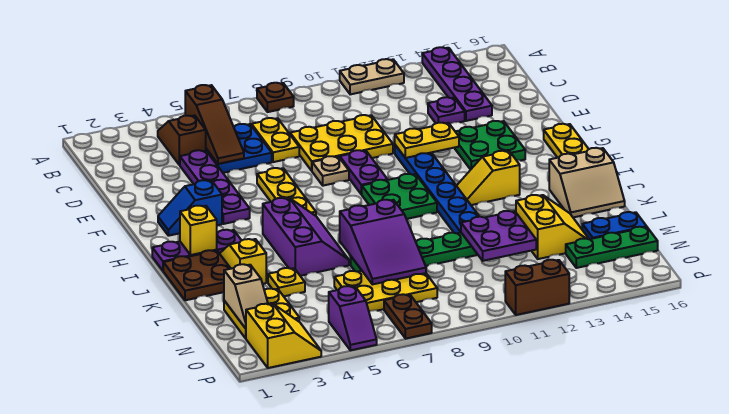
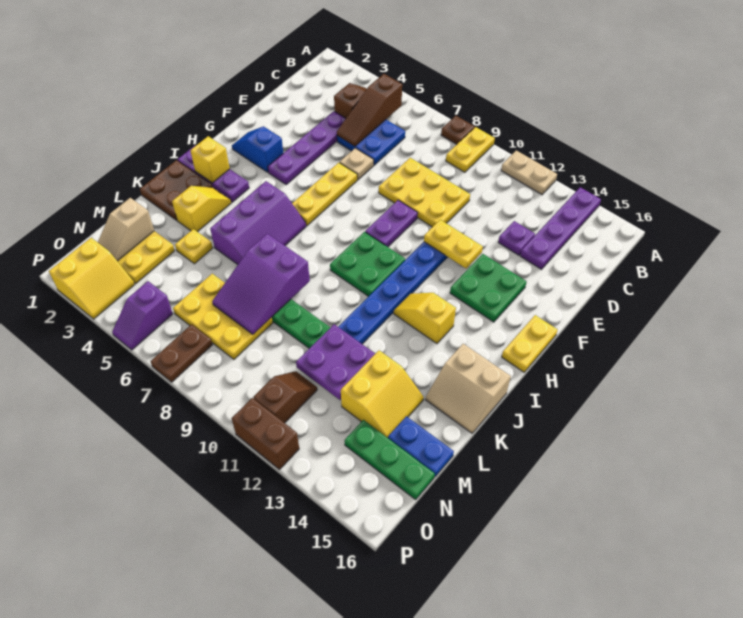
yellow plate C7:D7 level 1 -> yellow plate A9:B9 level 1
tan plate F8 level 1 -> tan plate E6 level 1
none -> brown slope N11:O11 level 1 top O

